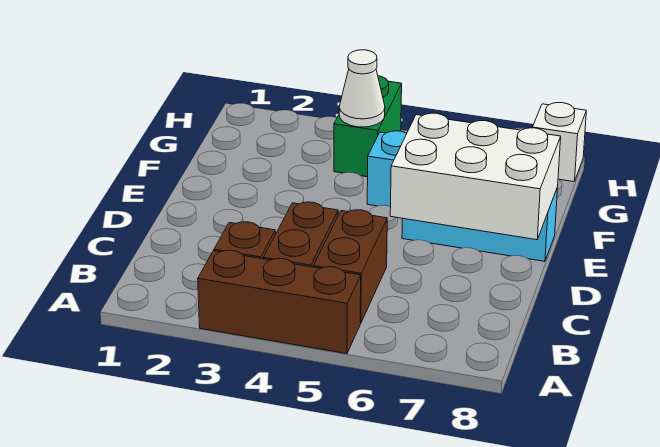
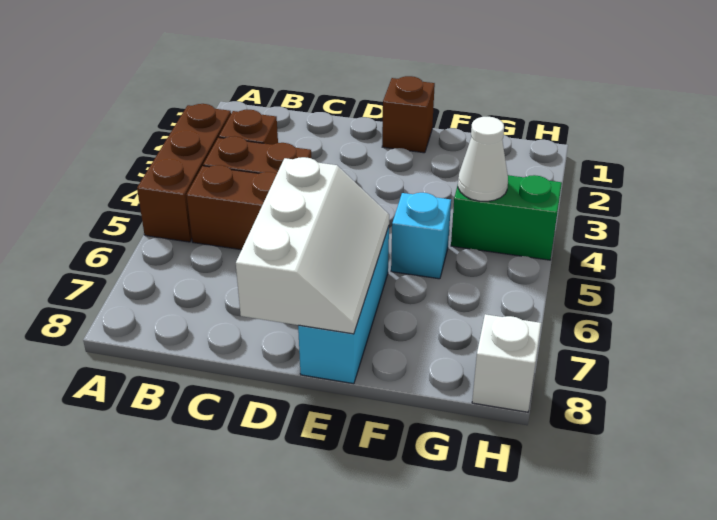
white brick D6:E8 level 2 -> white slope D6:E8 level 2 top D
none -> brown brick E1 level 1

